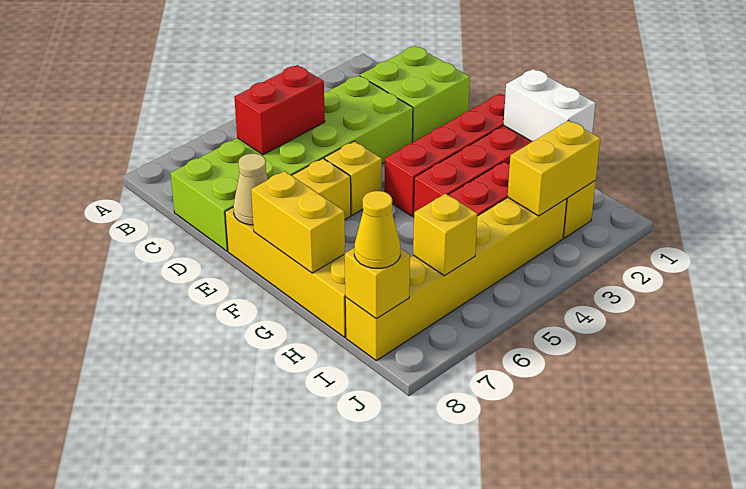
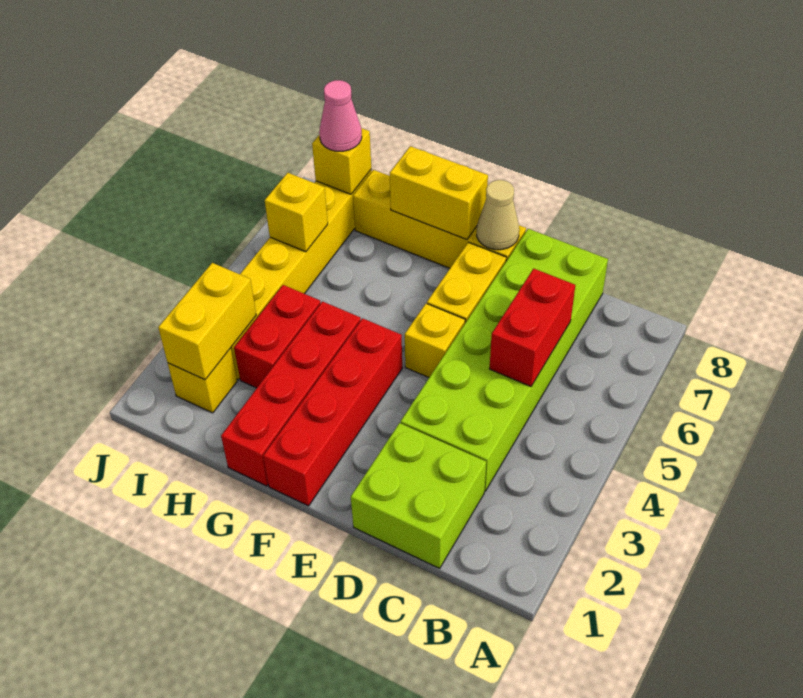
white brick G1:H1 level 2 -> none
yellow cone I8 level 3 -> pink cone I8 level 3

